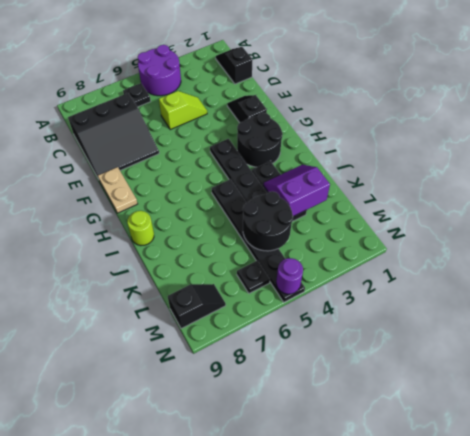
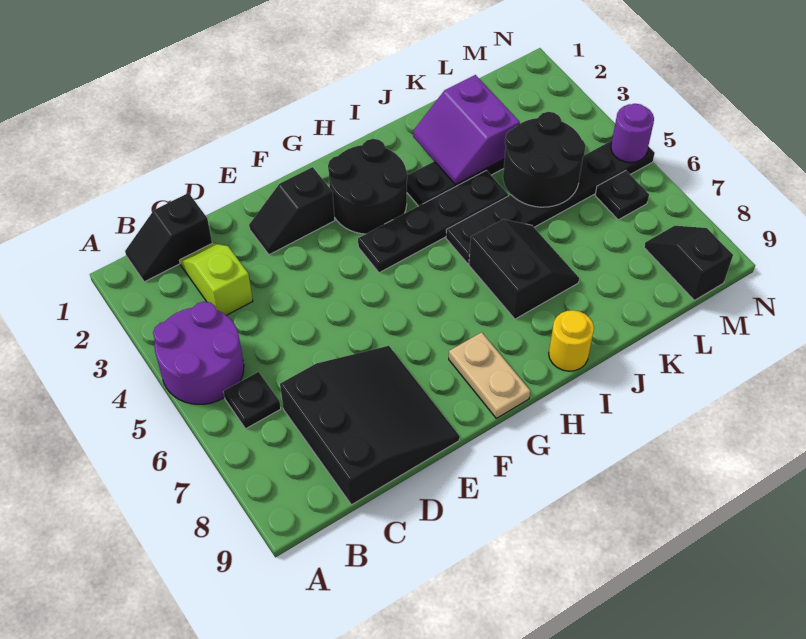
lime slope D4:D5 level 1 top 5 -> lime slope C2:C3 level 1 top 3
tan plate F9:G9 level 1 -> tan plate G8:G9 level 1
none -> black slope I6:J7 level 1 top I
lime round brick I9 level 1 -> yellow round brick I9 level 1

